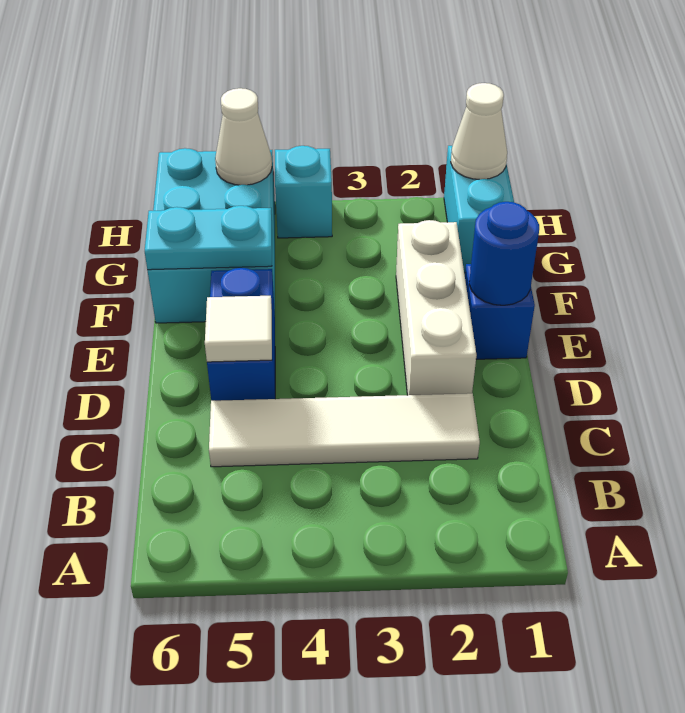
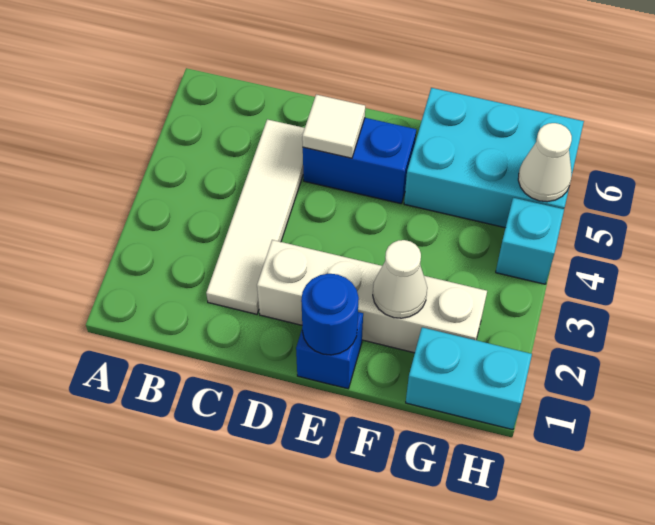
white brick D2:F2 level 1 -> white brick D2:G2 level 1
cyan plate F5:F6 level 2 -> none
white cone H1 level 2 -> white cone F2 level 2

